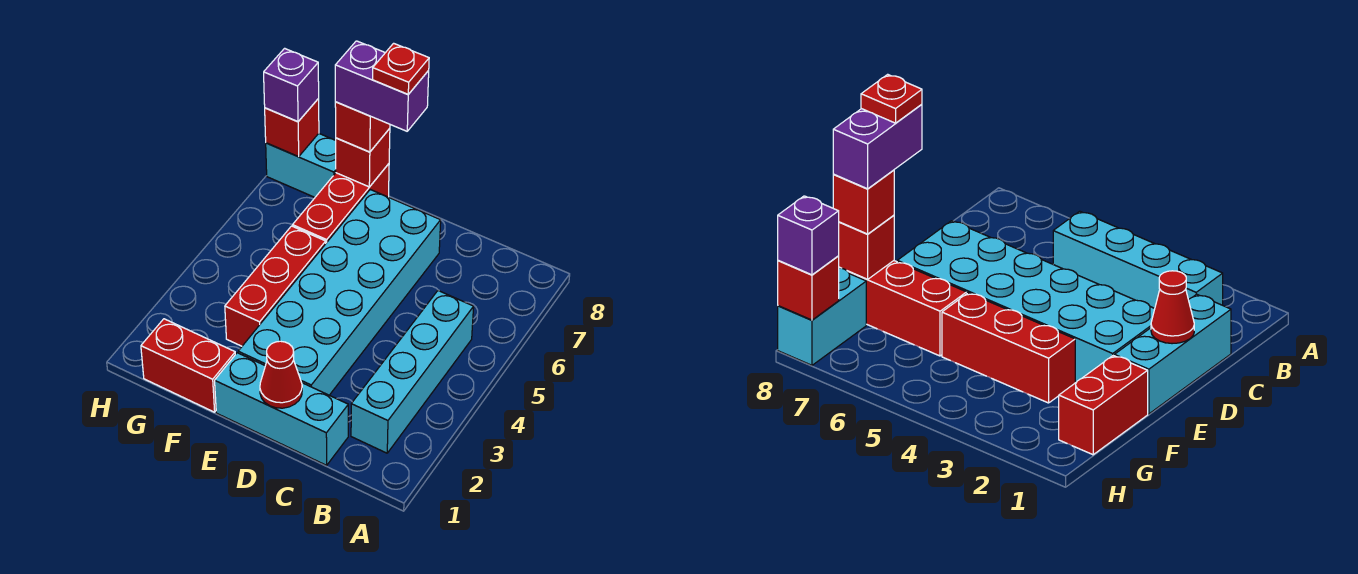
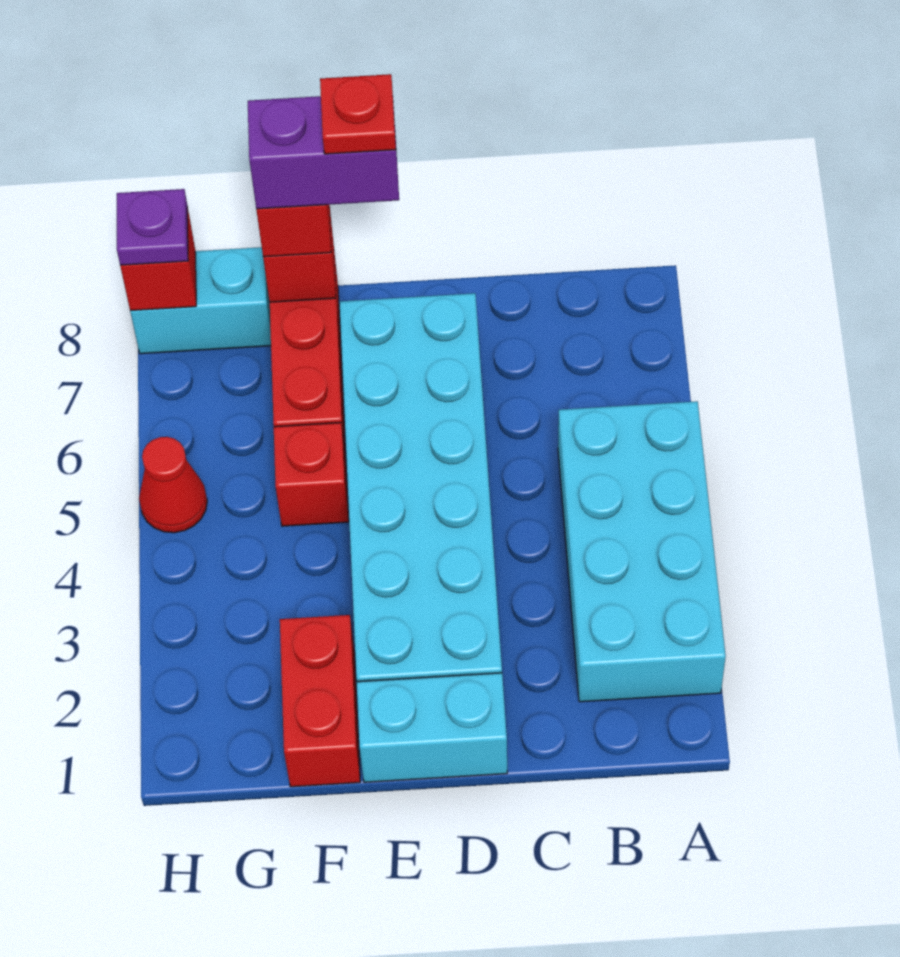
cyan brick B2:B5 level 1 -> cyan brick A2:B5 level 1
cyan brick C1:E1 level 1 -> cyan brick D1:E1 level 1
red cone D1 level 2 -> red cone H5 level 1
red brick F1:G1 level 1 -> red brick F1:F2 level 1
red brick F3:F5 level 1 -> red brick F5 level 1
purple brick H8 level 3 -> purple plate H8 level 3

